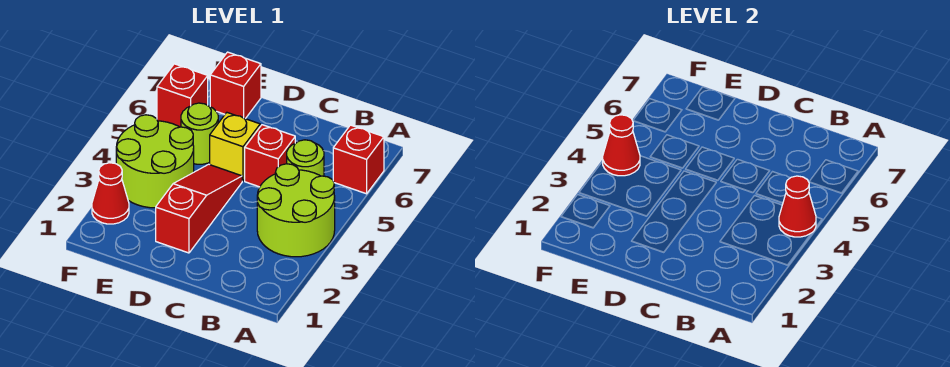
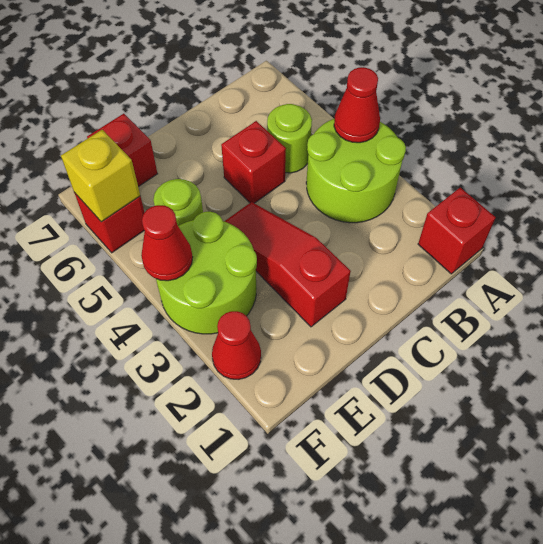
red brick A6 level 1 -> red brick A1 level 1
yellow brick D5 level 1 -> yellow brick F6 level 2

